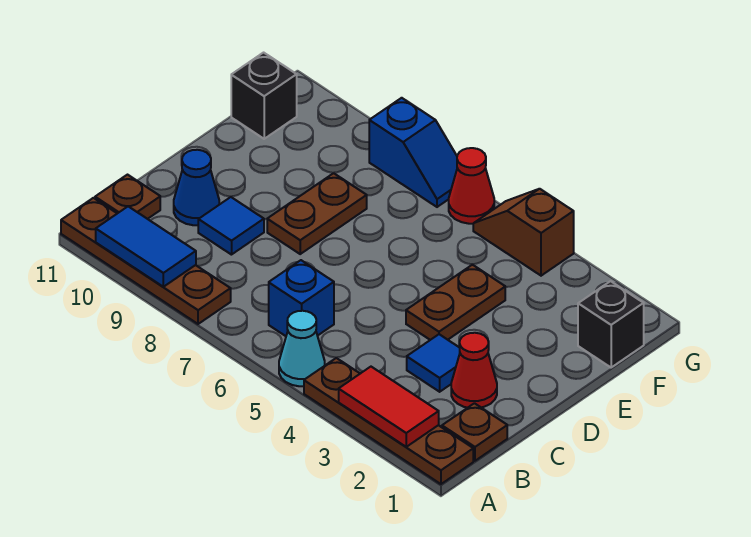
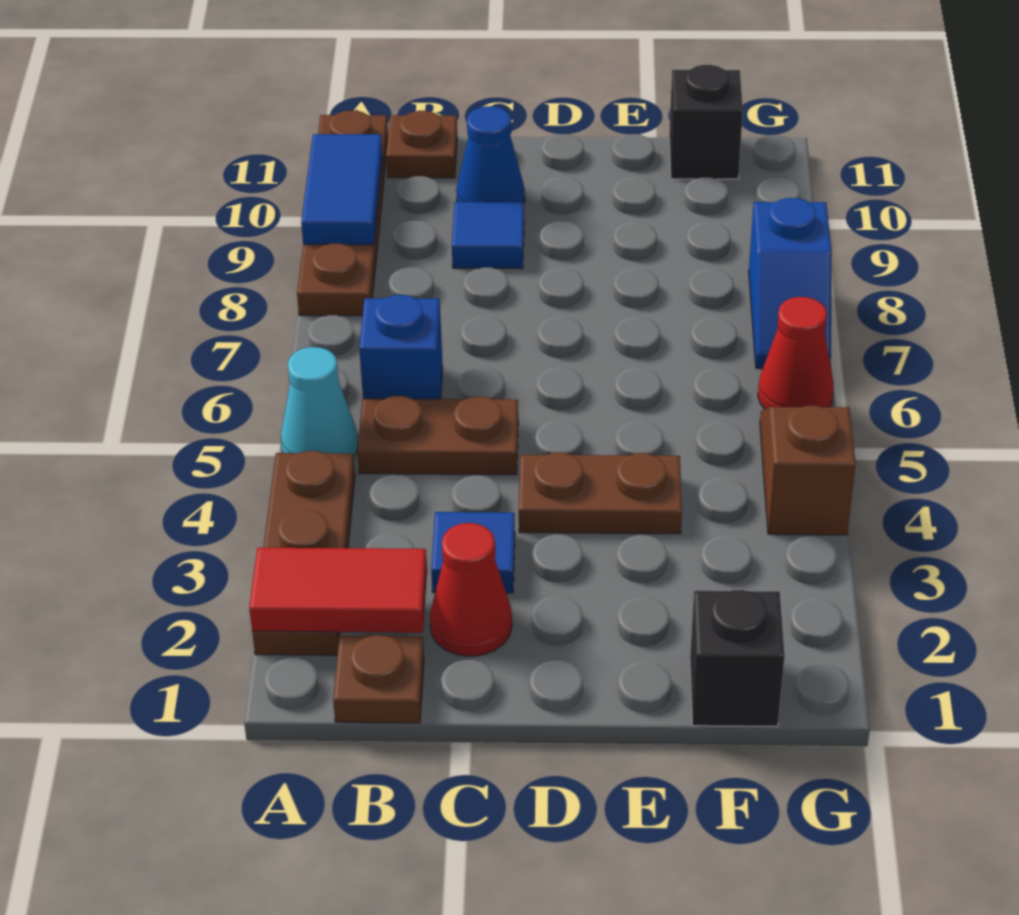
brown plate A1:A4 level 1 -> brown plate A2:A4 level 1
red tile A2:A3 level 2 -> red tile A2:B2 level 2
brown plate D8:E8 level 1 -> brown plate B5:C5 level 1

